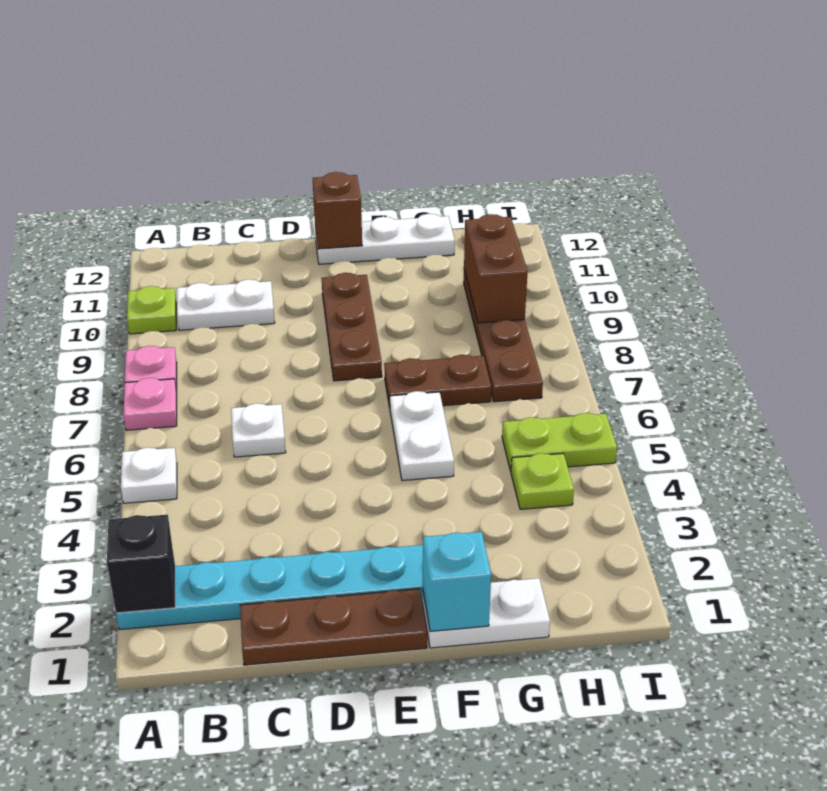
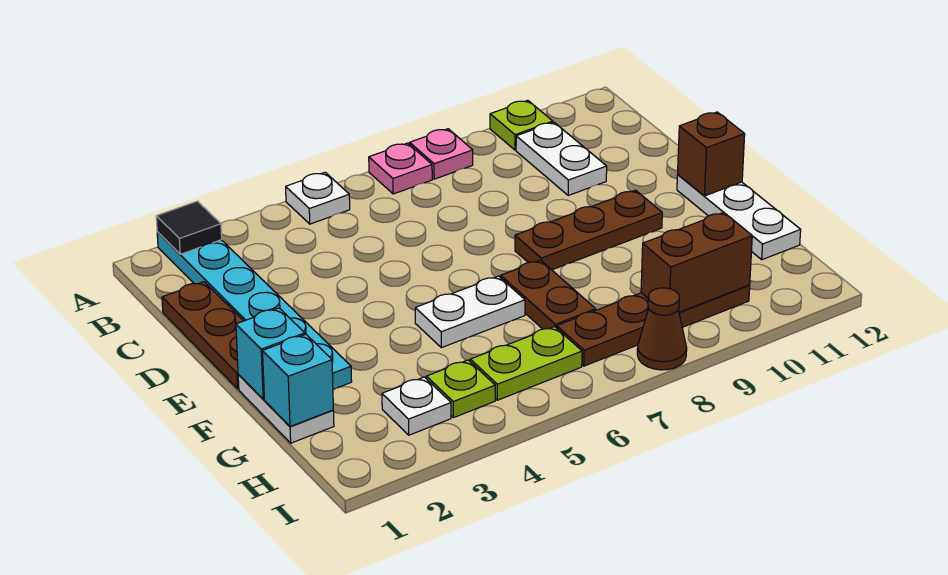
black brick A2 level 2 -> black tile A2 level 2
white plate C6 level 1 -> white plate H3 level 1
none -> cyan brick G1 level 2
lime plate H5:I5 level 1 -> lime plate H5:H6 level 1
none -> brown cone I8 level 1

